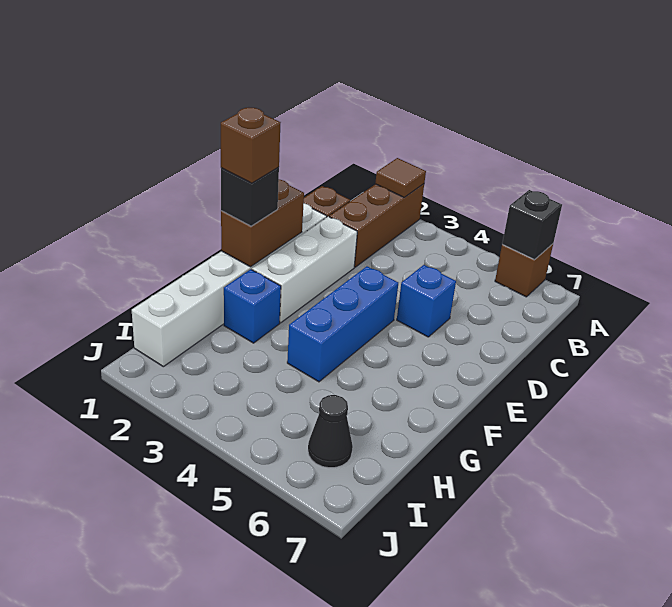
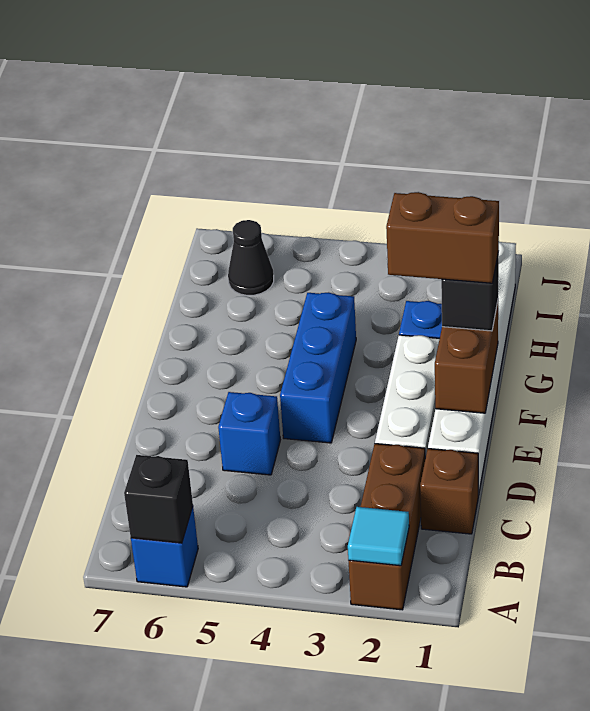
brown tile A2 level 2 -> cyan tile A2 level 2
brown brick A6 level 1 -> blue brick A6 level 1
brown brick F1 level 4 -> brown brick F1:F2 level 4

